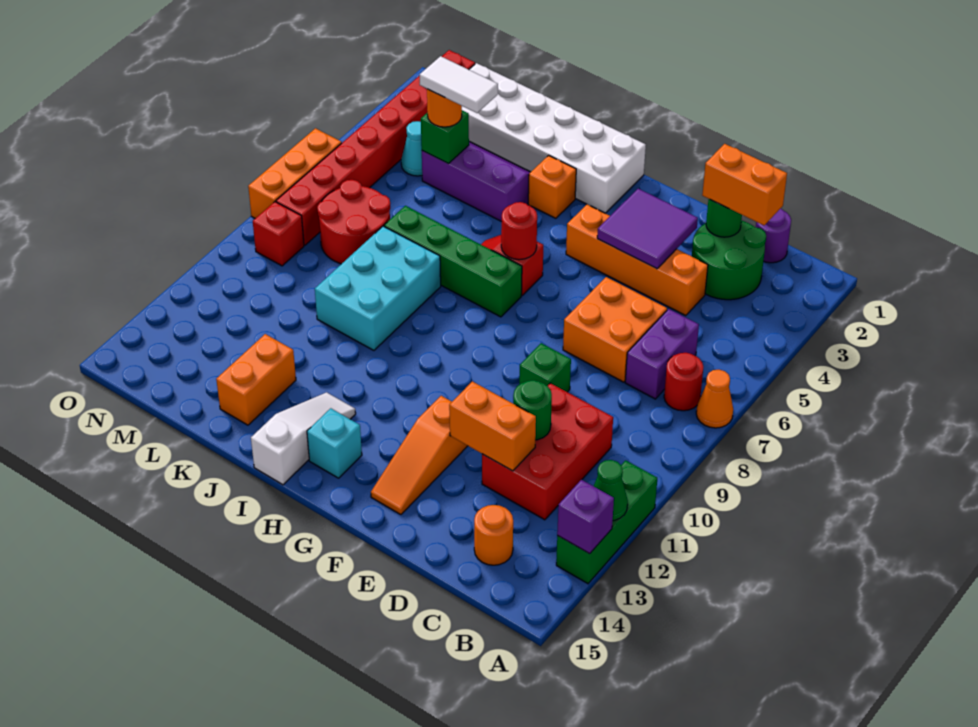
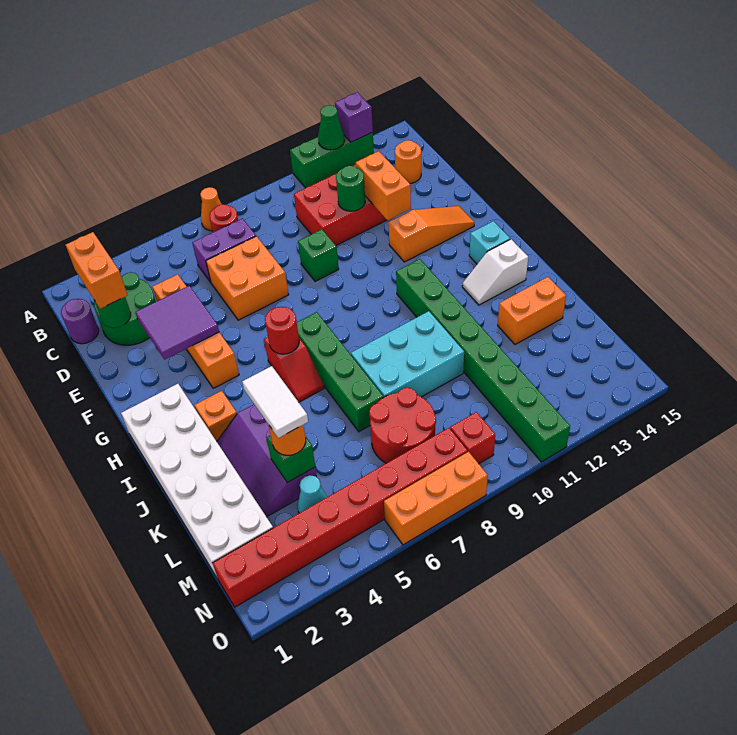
none -> green brick H11:O11 level 1
white slope I13:I15 level 1 top 15 -> white slope I13:I14 level 1 top 14

